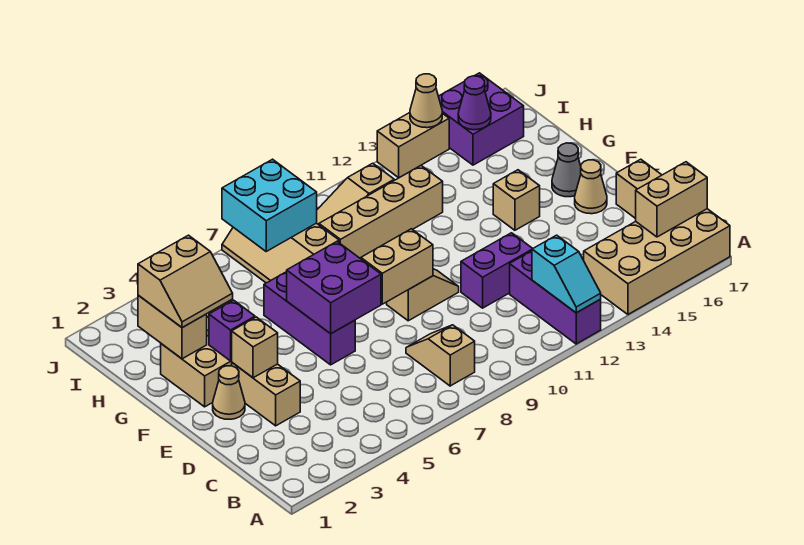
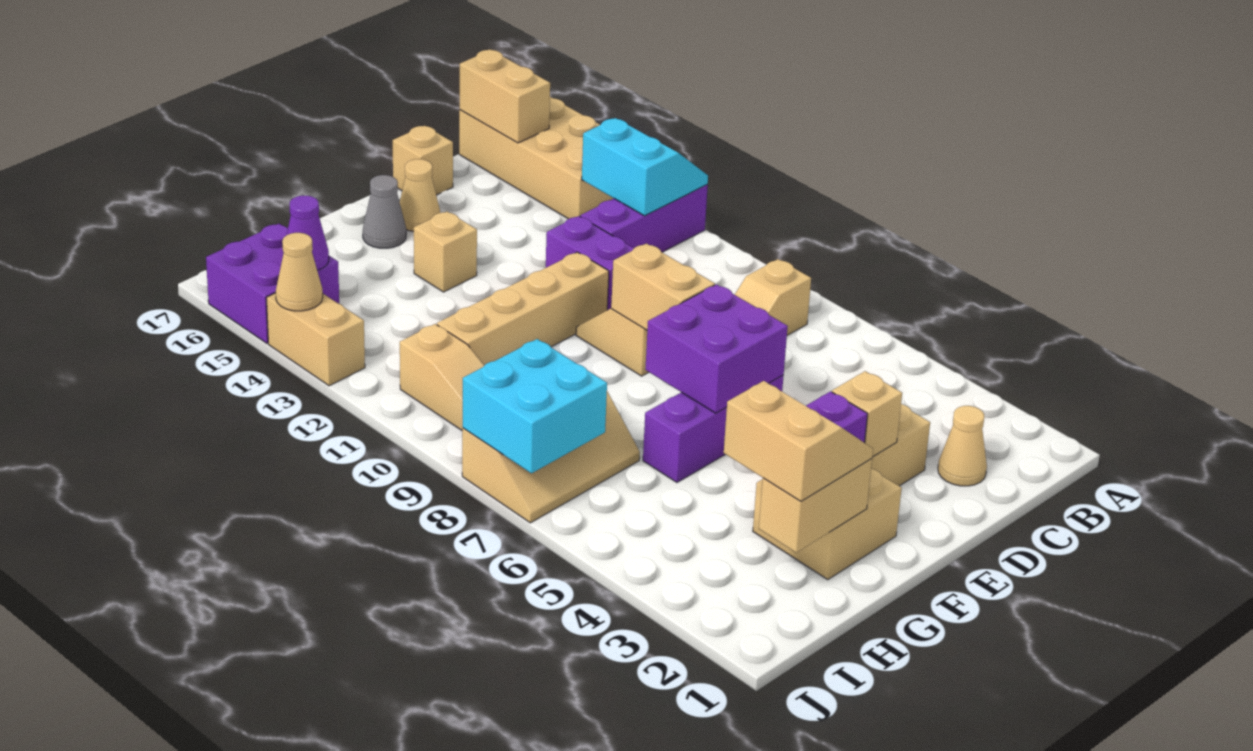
cyan slope A12:B12 level 2 top B -> cyan slope A12:B13 level 2 top B
tan cone E2 level 1 -> tan cone C2 level 1
tan brick H9:H12 level 1 -> tan brick E11:H11 level 1

